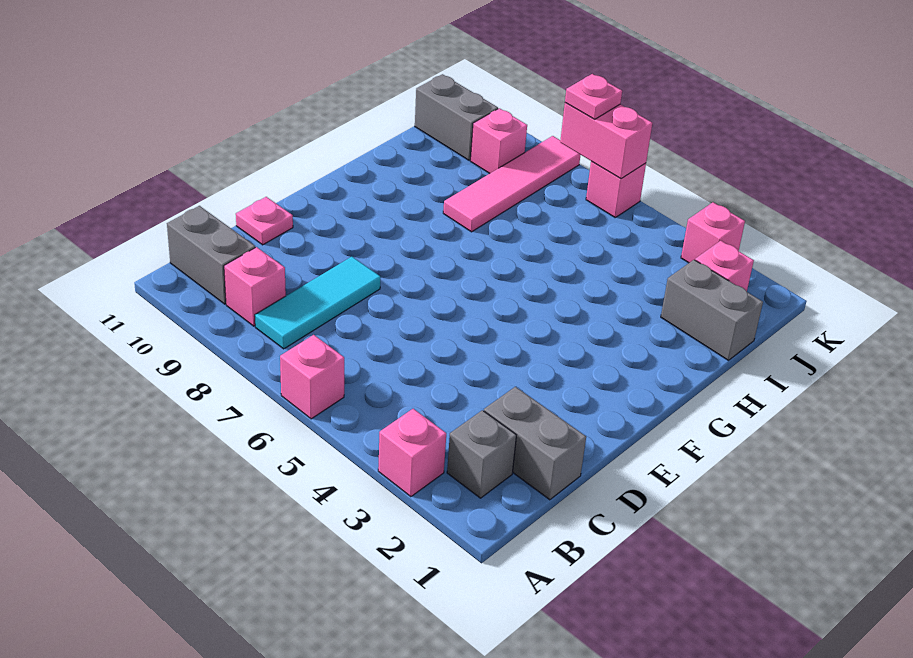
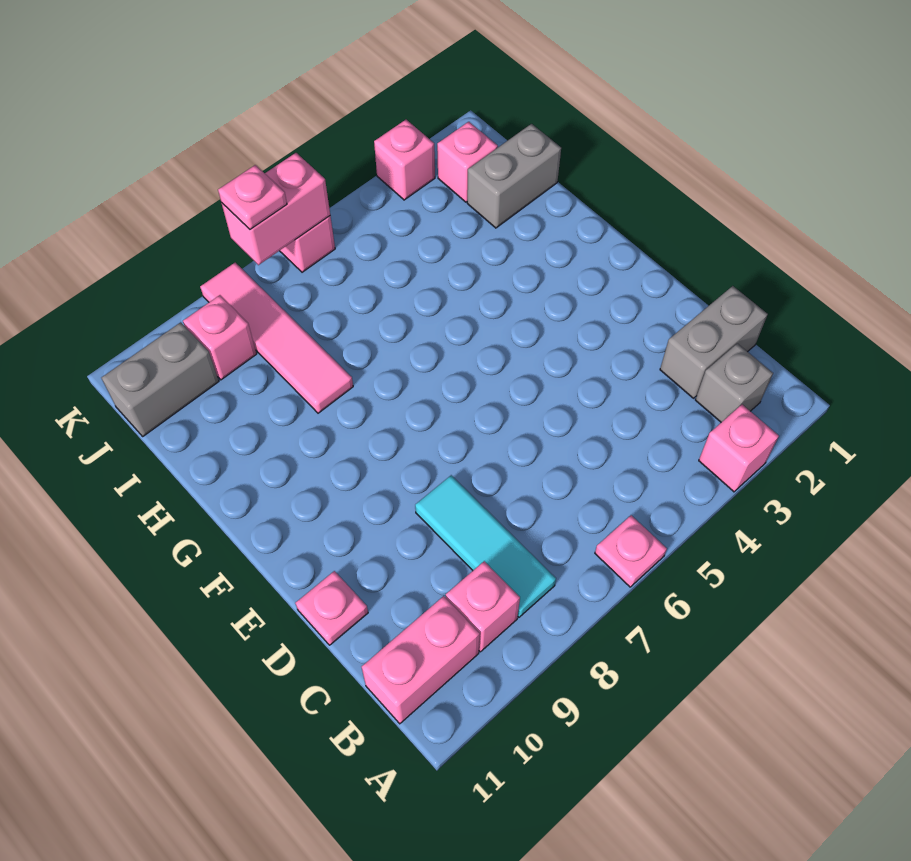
pink brick A6 level 1 -> pink plate A6 level 1
grey brick B10:B11 level 1 -> pink brick B10:B11 level 1

